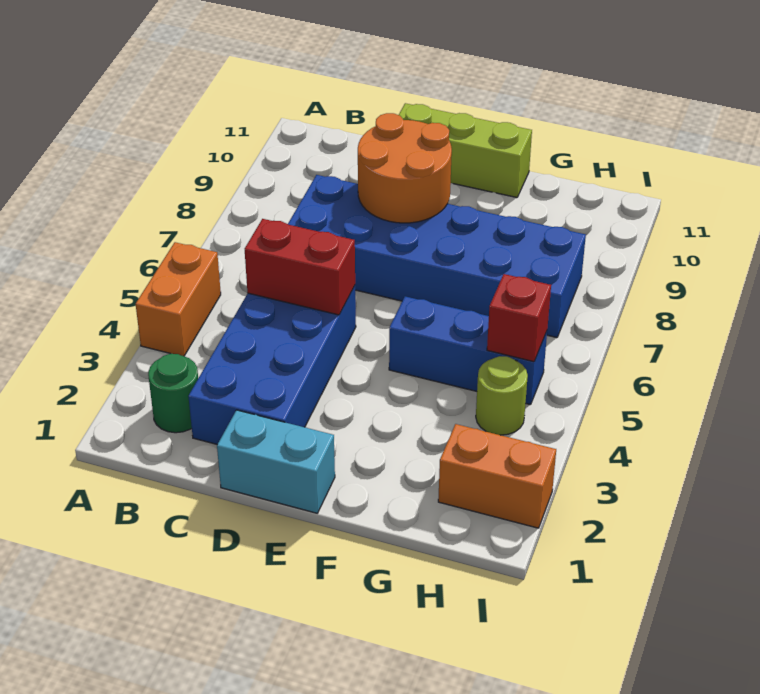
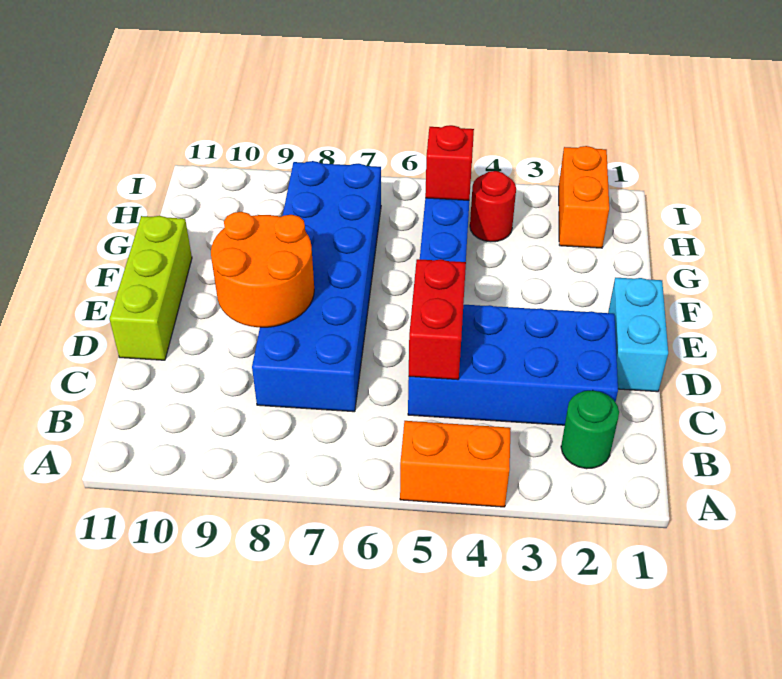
lime round brick H4 level 1 -> red round brick H4 level 1

